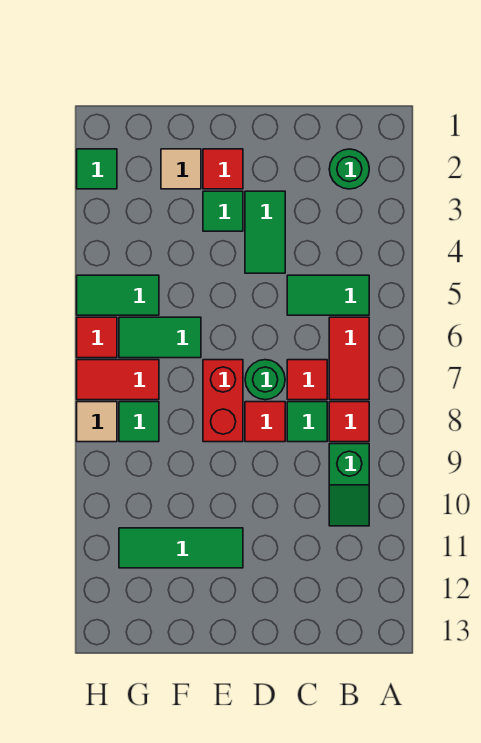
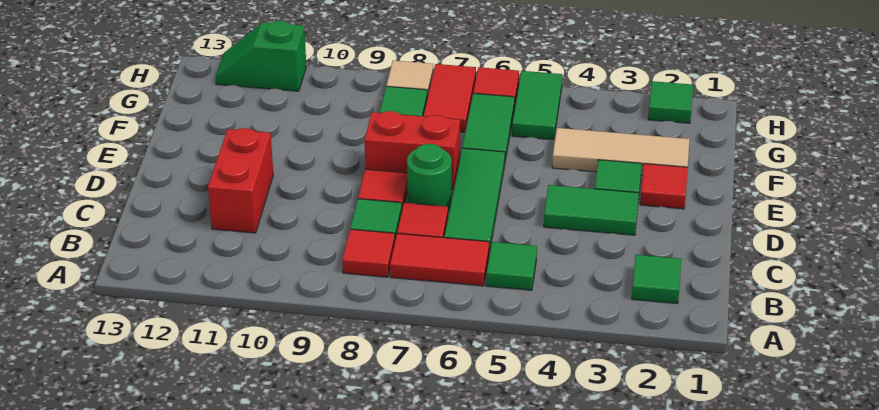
green round brick B2 level 1 -> green tile B2 level 1
green tile B5:C5 level 1 -> green tile B5 level 1
green slope B9:B10 level 1 top 9 -> green slope H11:H12 level 1 top 11
none -> red brick C11:D11 level 1
green tile E11:G11 level 1 -> green tile C6:E6 level 1
tan tile F2 level 1 -> tan tile F2:F4 level 1

